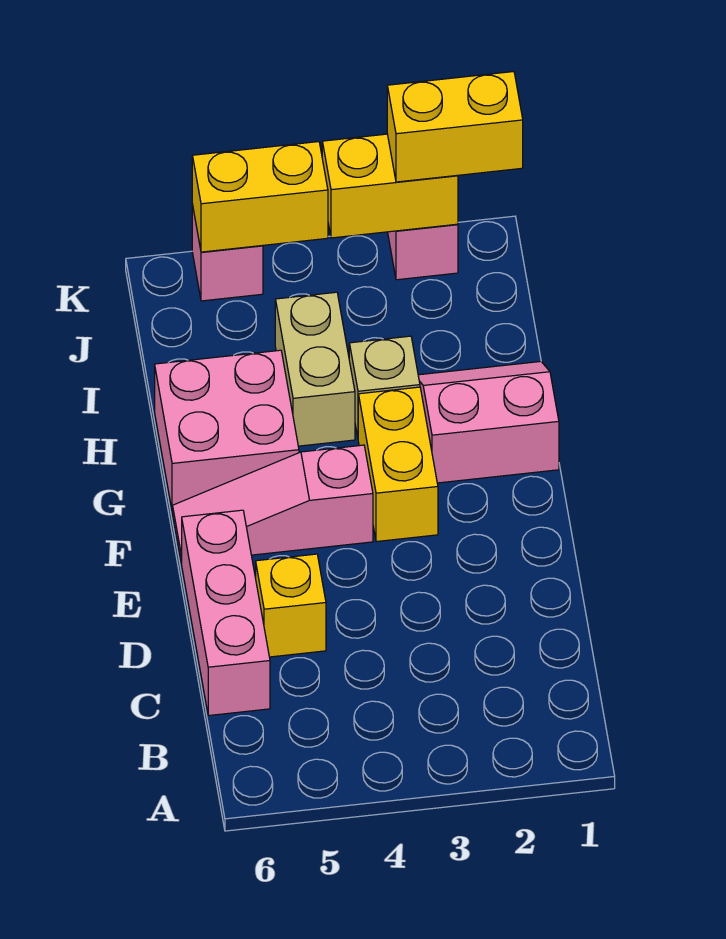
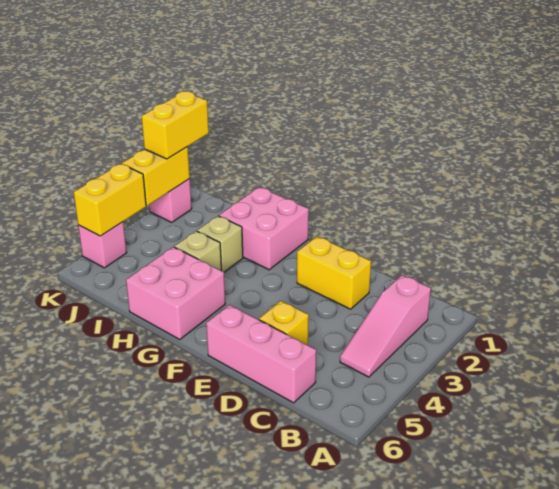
yellow brick F3:G3 level 1 -> yellow brick D2:E2 level 1
pink slope F4:F6 level 1 top 4 -> pink slope B2:B4 level 1 top 2
pink slope G1:H2 level 1 top G -> pink brick G1:H2 level 1
tan brick H4:I4 level 1 -> tan brick H4 level 1

